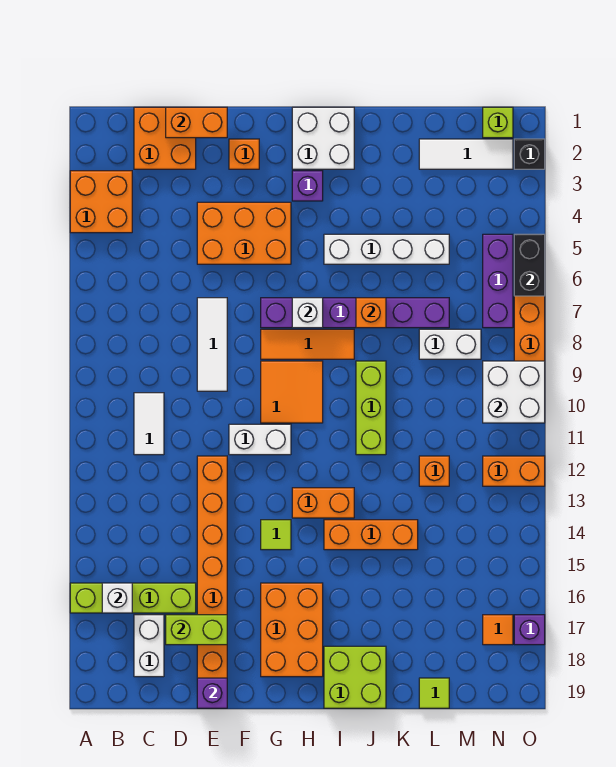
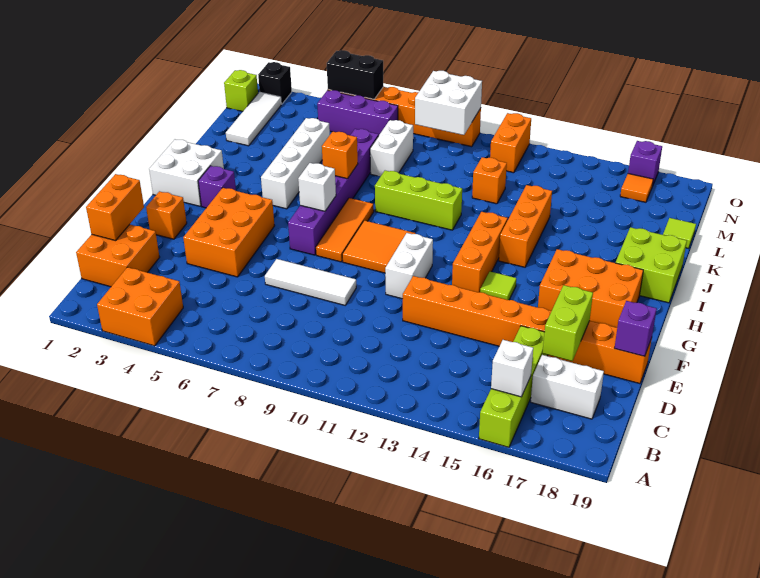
white tile C10:C11 level 1 -> none
orange brick H13:I13 level 1 -> orange brick G13:I13 level 1

